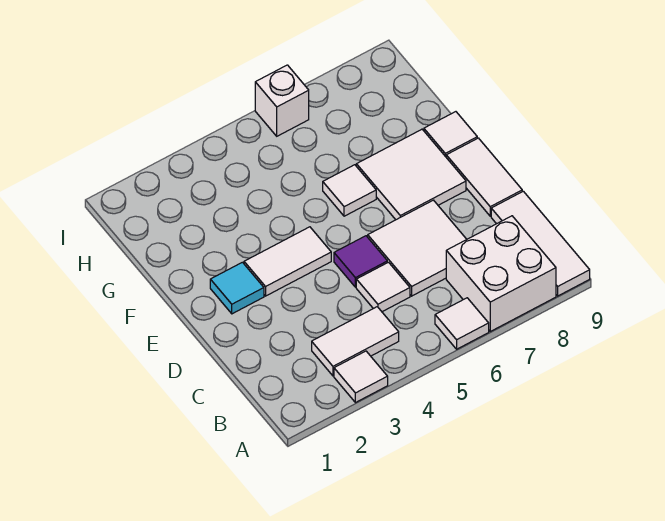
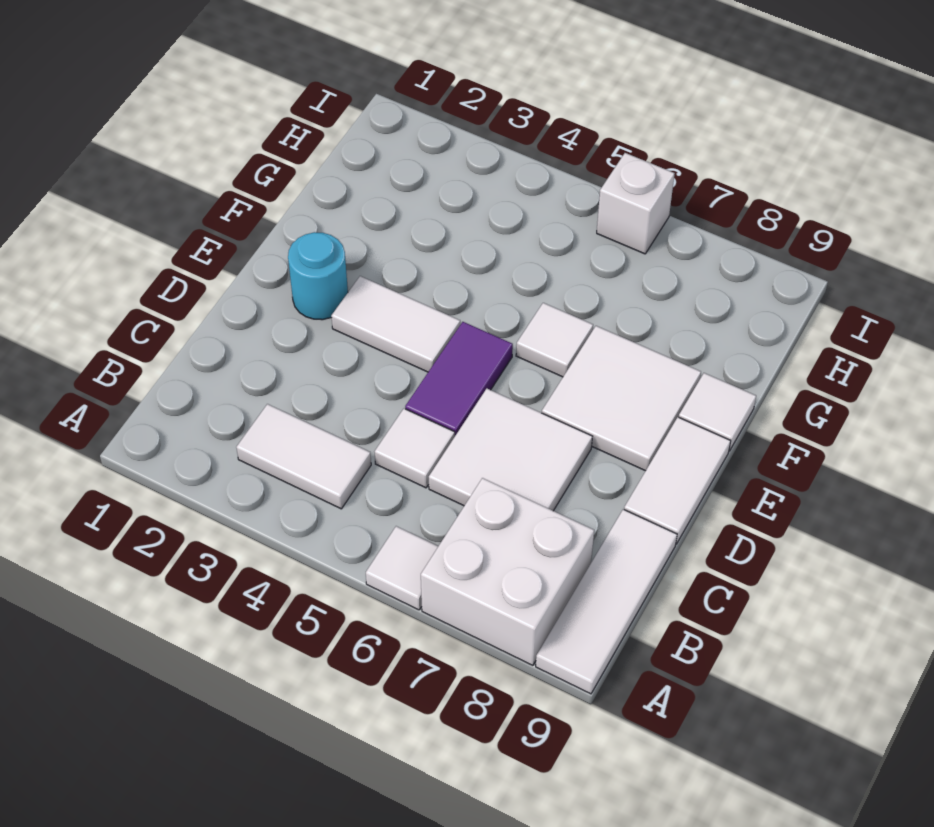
white tile A3 level 1 -> none
purple tile D5 level 1 -> purple tile D5:E5 level 1
cyan tile E2 level 1 -> cyan round brick E2 level 1

